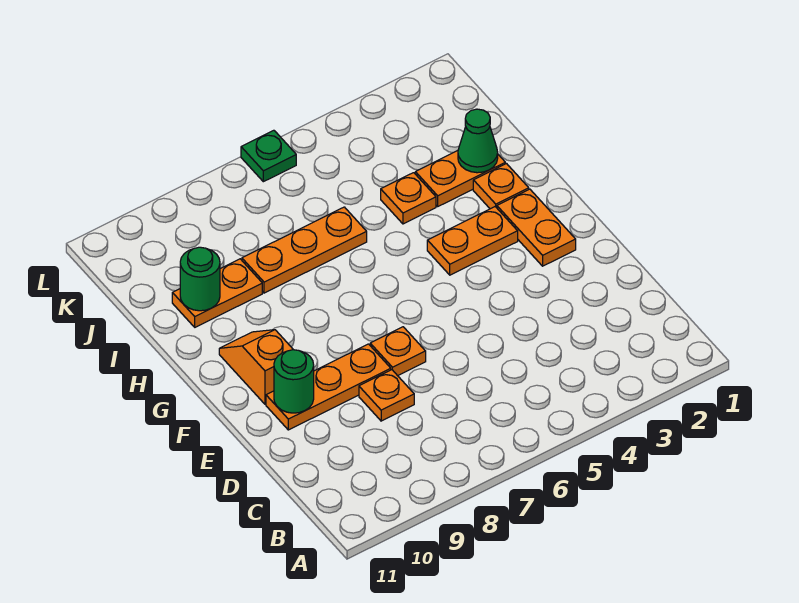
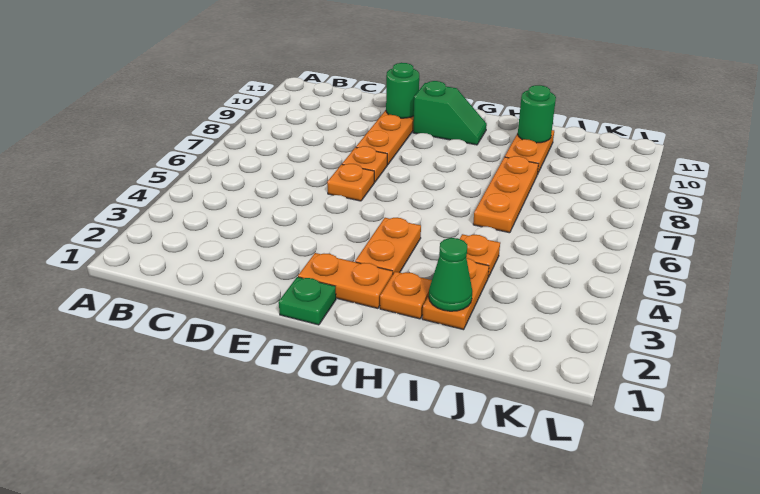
orange plate D8 level 1 -> orange plate E6 level 1
orange slope F10:G10 level 1 top F -> green slope F10:G10 level 1 top F
green plate L6 level 1 -> green plate F1 level 1

